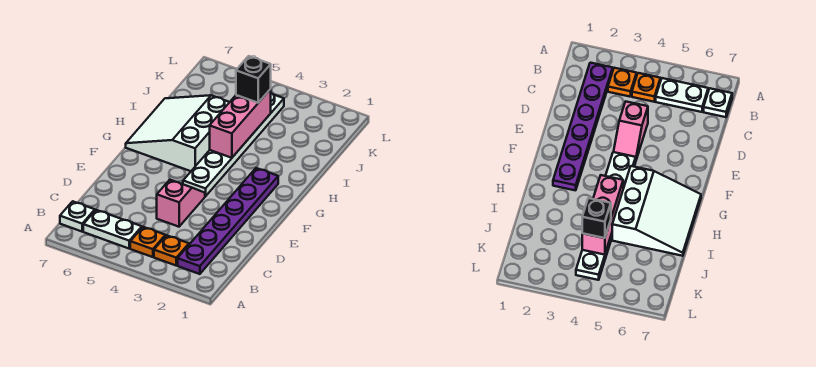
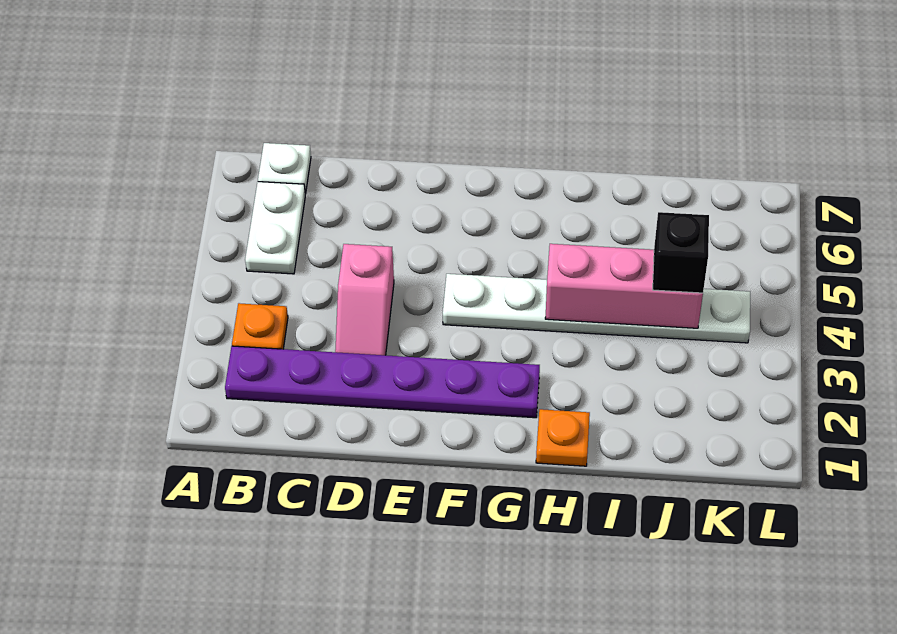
orange plate B4 level 1 -> orange plate H1 level 1
pink slope D4:E4 level 1 top D -> pink slope D3:D4 level 1 top 4
white slope G5:I7 level 1 top 5 -> none

